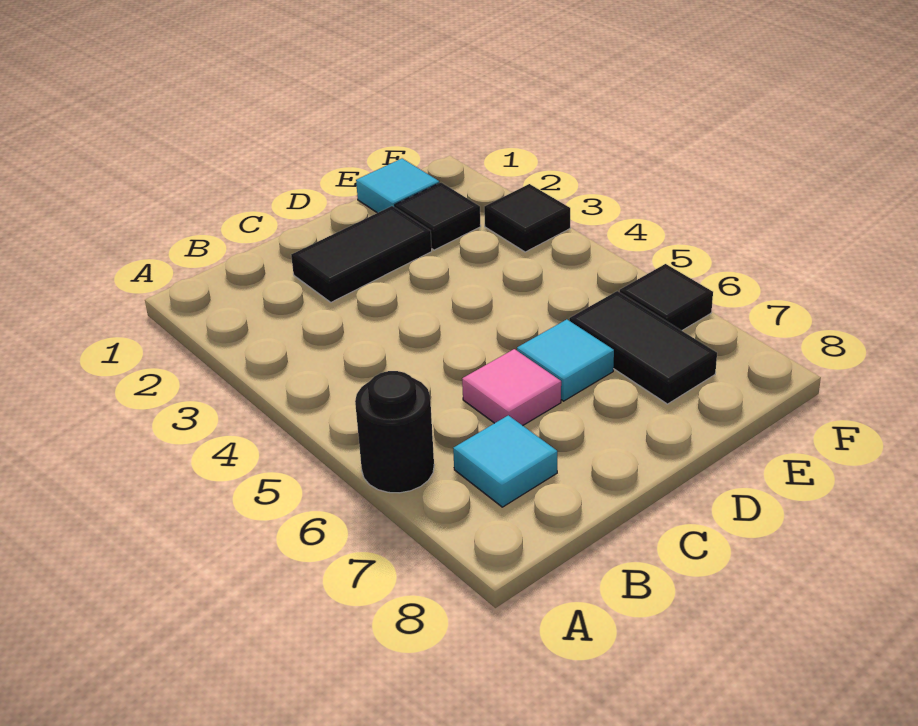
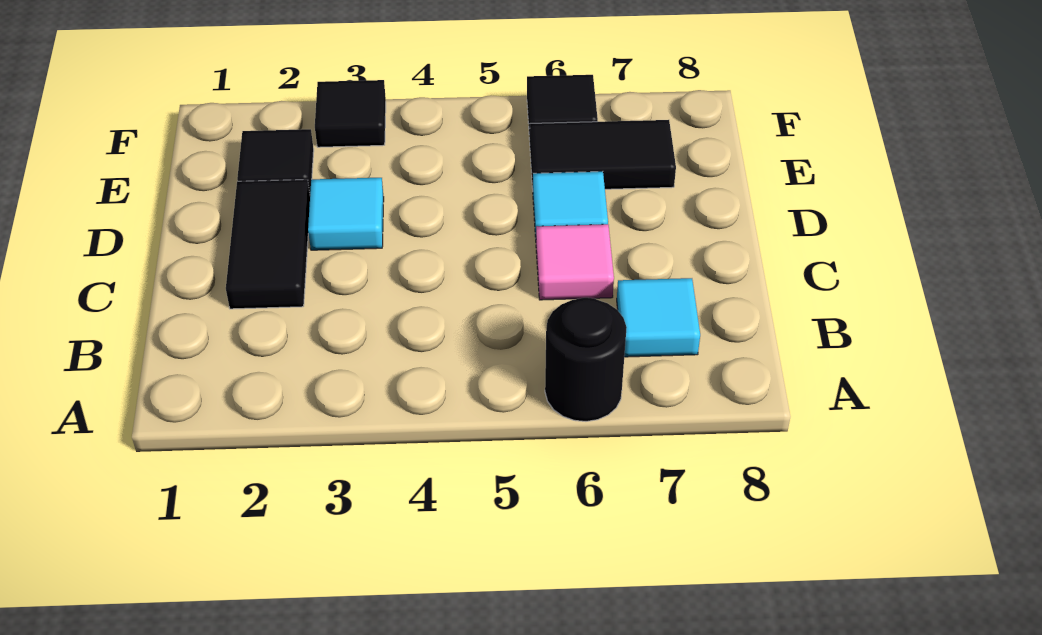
cyan tile E1 level 1 -> cyan tile D3 level 1

